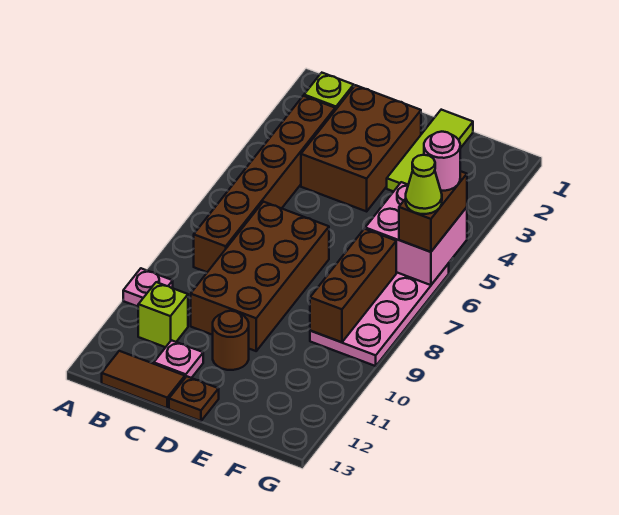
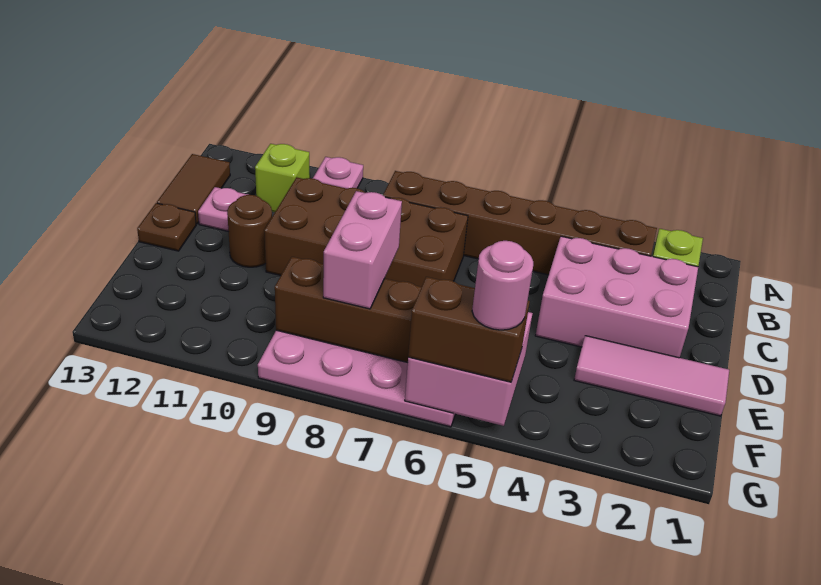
brown brick C2:D4 level 1 -> pink brick C2:D4 level 1
lime tile E1:E3 level 1 -> pink tile E1:E3 level 1
none -> pink brick E8:F8 level 3
lime cone G6 level 4 -> none

